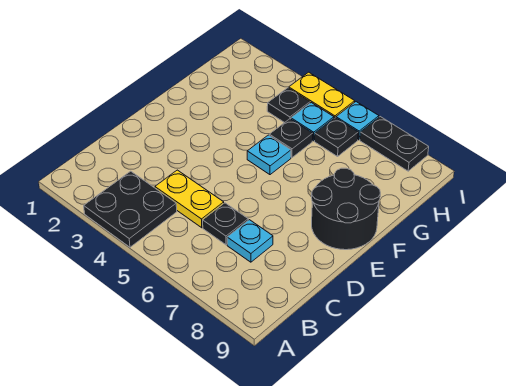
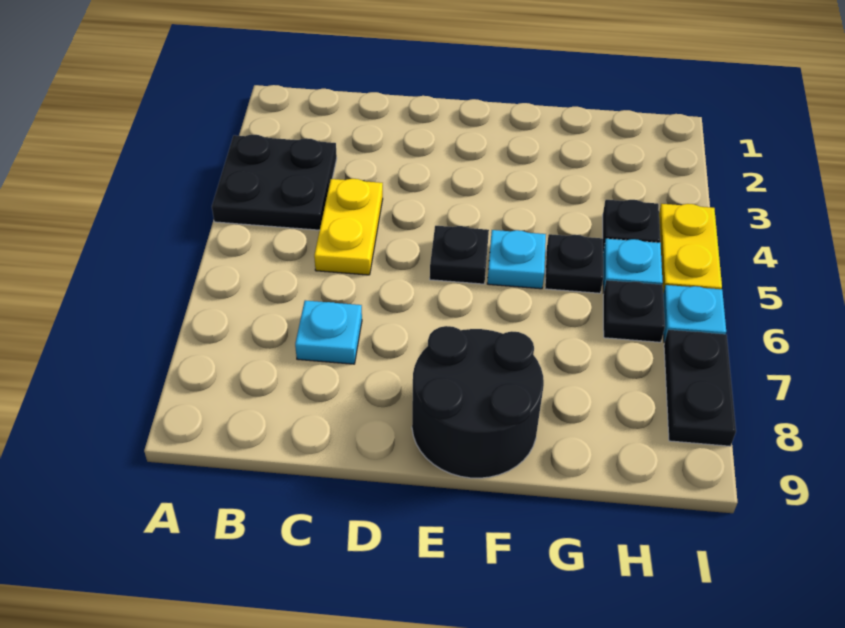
black plate C6 level 1 -> black plate E5 level 1

